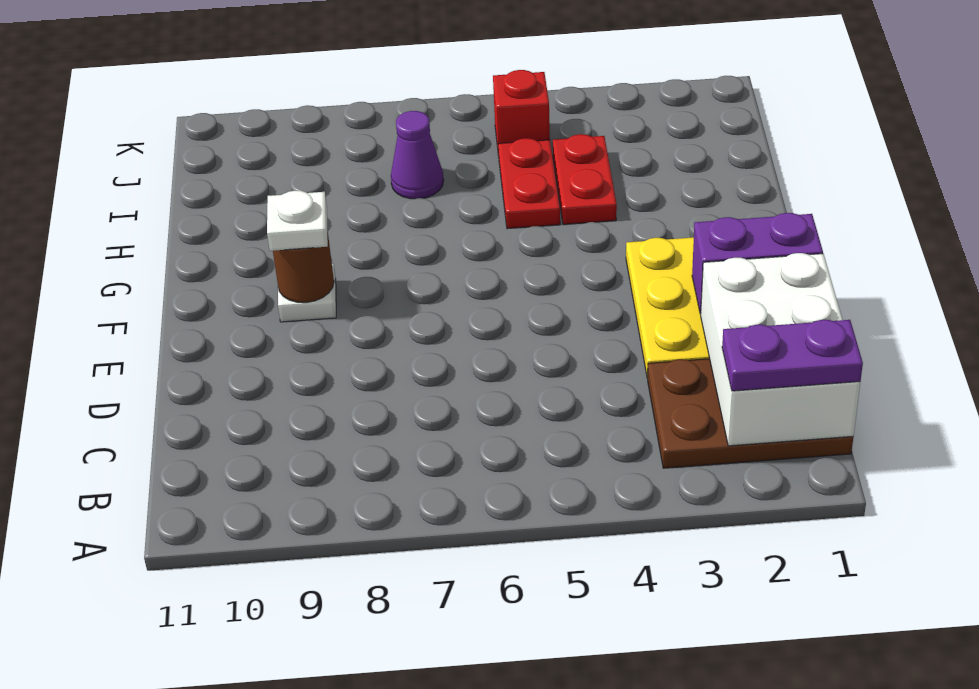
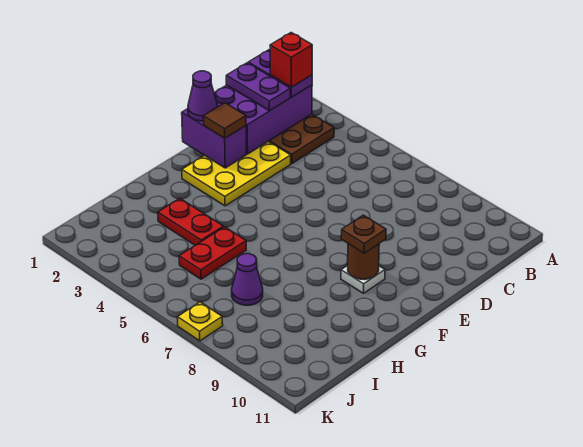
white brick B1:D2 level 2 -> purple brick B1:D2 level 2
none -> purple plate C1:C2 level 3
none -> purple cone E1 level 3
none -> brown tile E2 level 3
white plate F9 level 3 -> brown plate F9 level 3
red plate H4:I4 level 1 -> red plate H3:H4 level 1
red brick J5 level 1 -> red brick B2 level 4
none -> yellow plate K7 level 1

